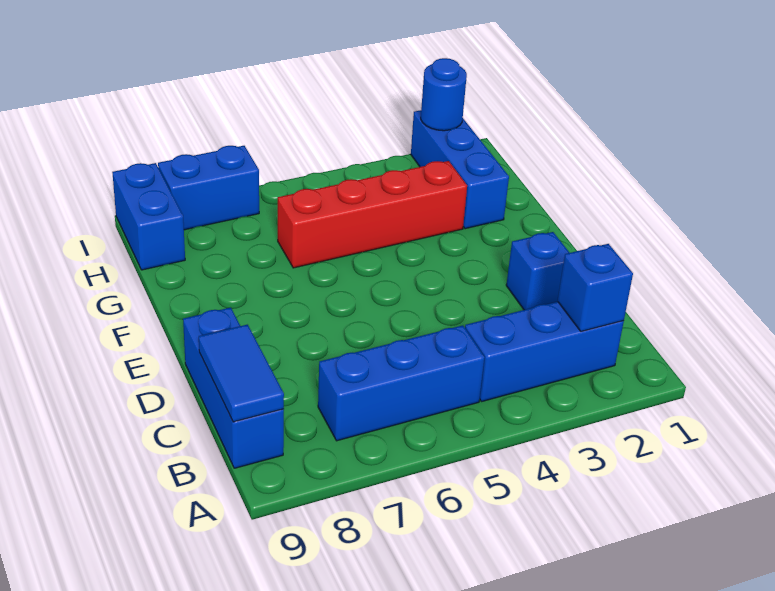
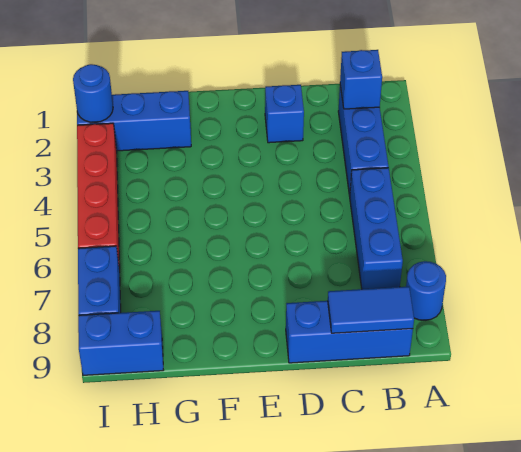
none -> blue round brick A8 level 1
red brick G3:G6 level 1 -> red brick I3:I6 level 1

